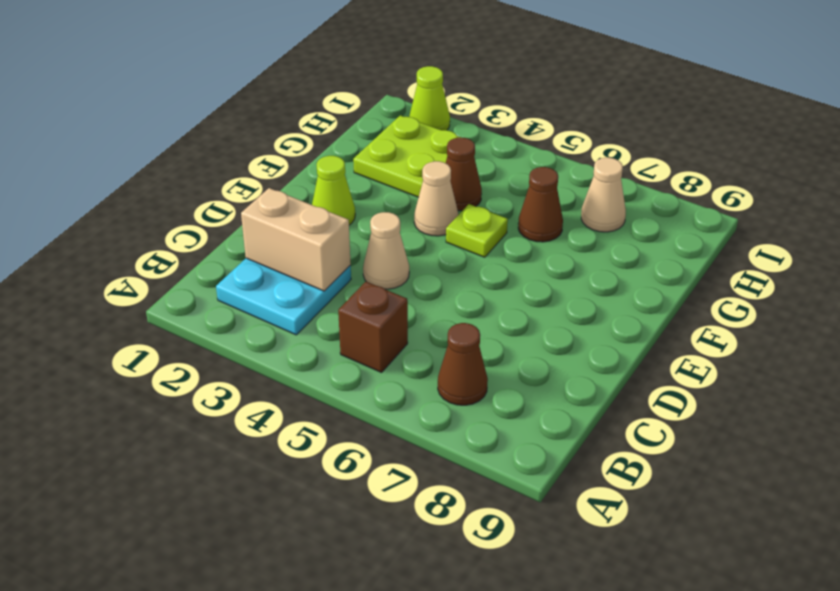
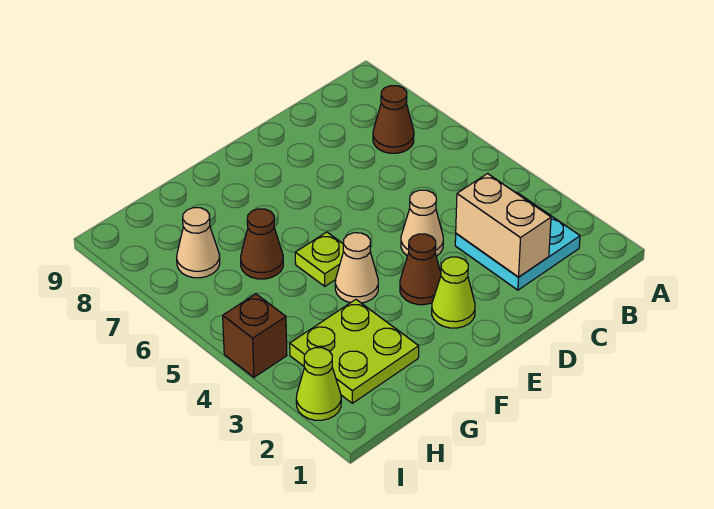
brown brick B5 level 1 -> brown brick I4 level 1
brown cone G4 level 1 -> brown cone E3 level 1

